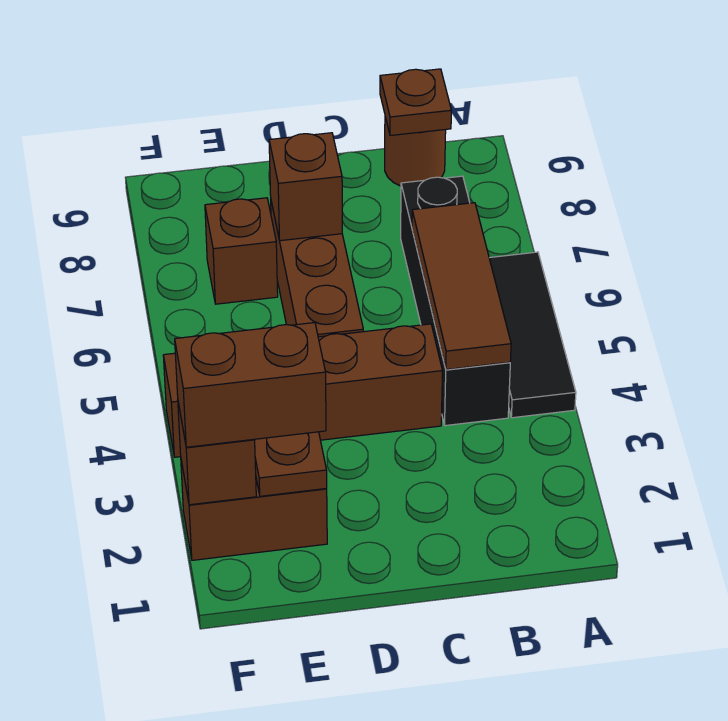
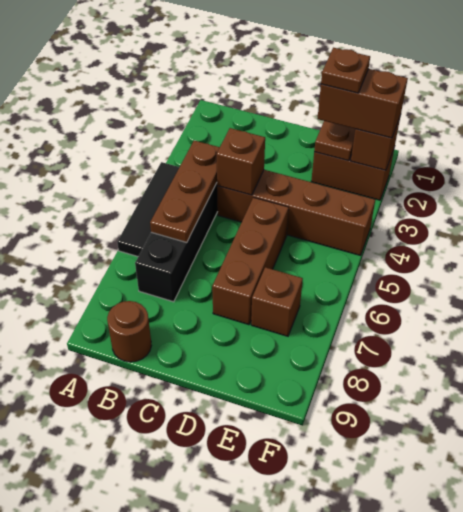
brown tile B4:B6 level 2 -> brown plate B4:B6 level 2
brown plate B9 level 2 -> brown plate E2 level 4
brown brick D7 level 2 -> brown brick C4 level 2

